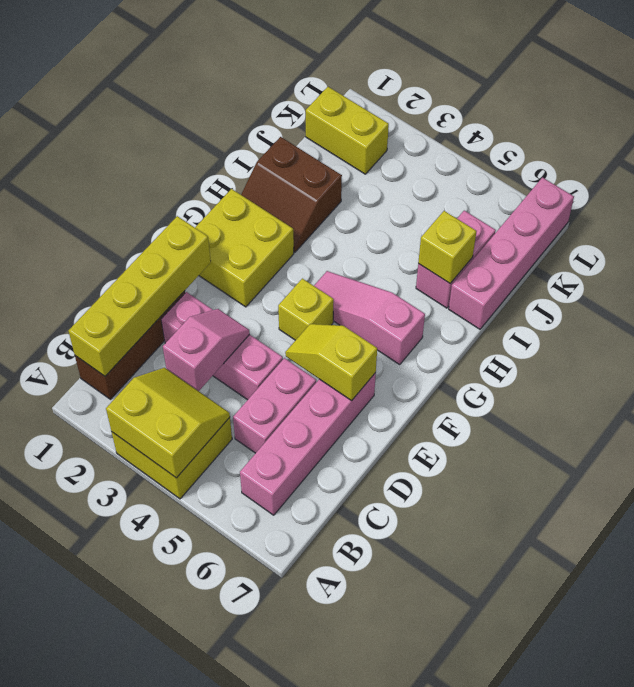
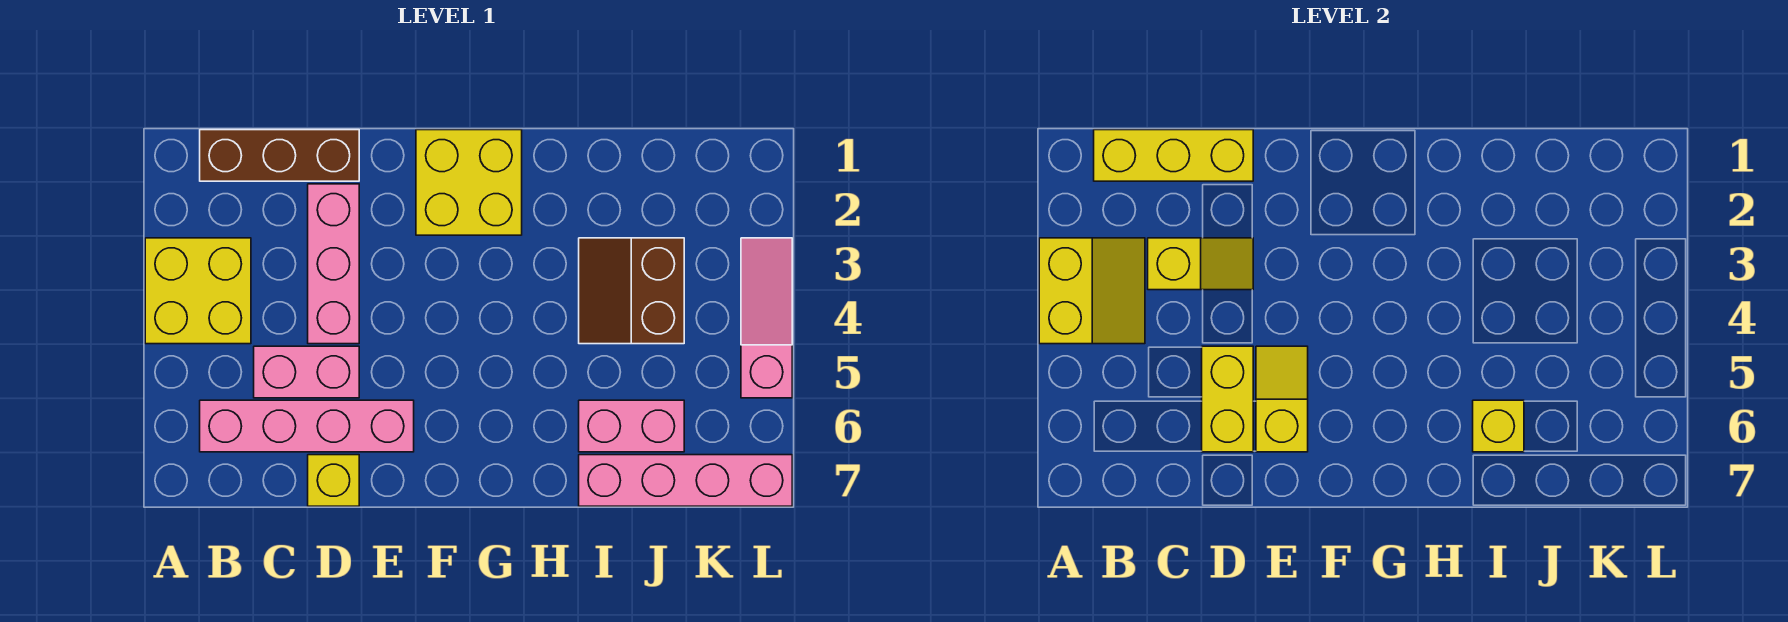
yellow brick B1:E1 level 2 -> yellow brick B1:D1 level 2
pink slope C3:D3 level 2 top C -> yellow slope C3:D3 level 2 top C
yellow brick F4 level 1 -> yellow brick D7 level 1
pink slope G4:G6 level 1 top 6 -> pink slope L3:L5 level 1 top 5
brown slope H1:I2 level 1 top I -> brown slope I3:J4 level 1 top J
yellow brick K1:K2 level 1 -> yellow brick D5:D6 level 2

